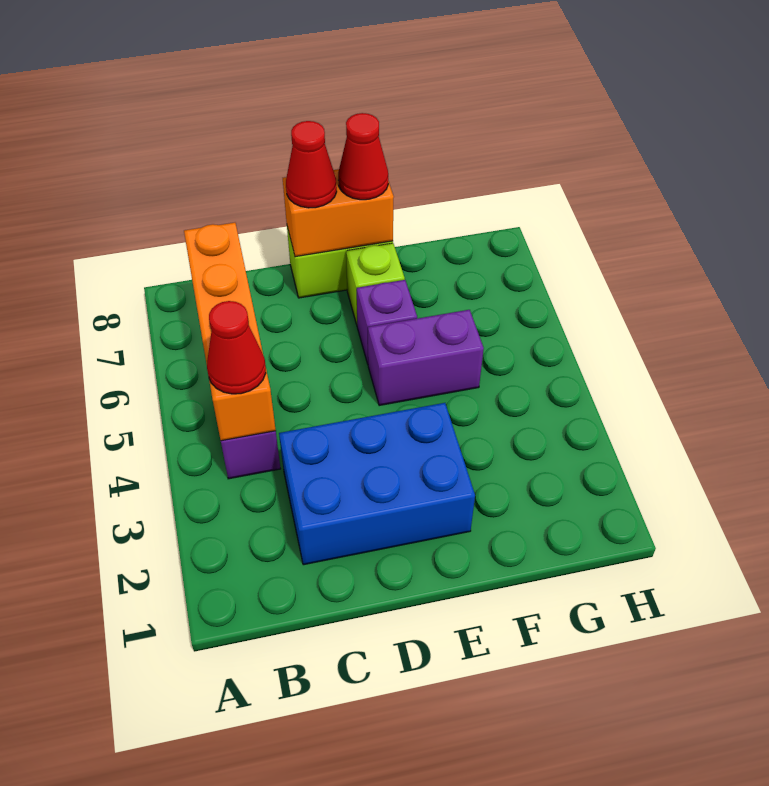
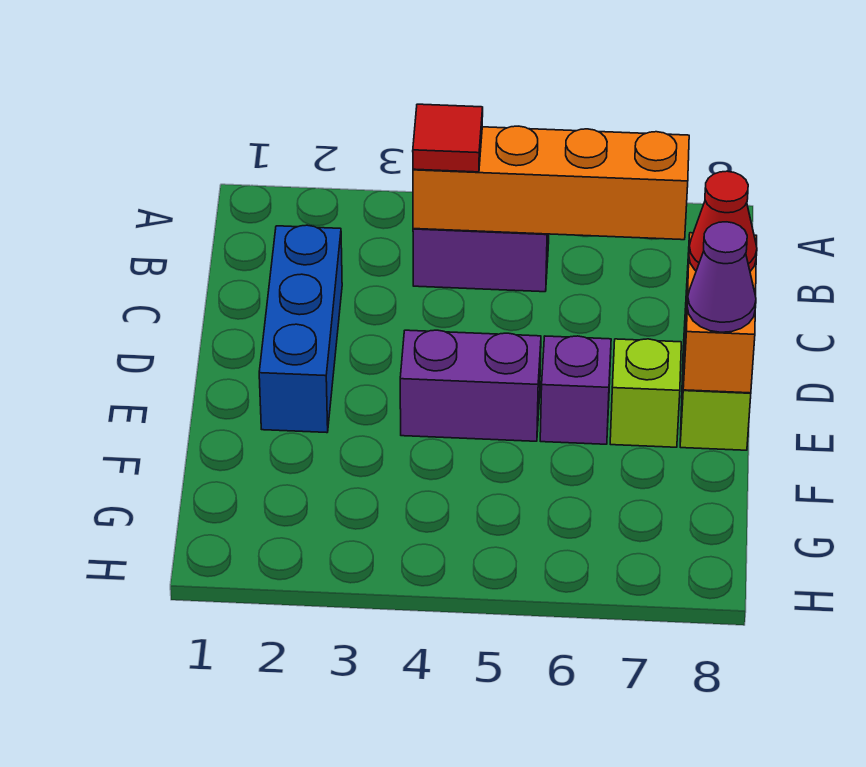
red cone B4 level 3 -> red tile B4 level 3
blue brick C2:E3 level 1 -> blue brick C2:E2 level 1
purple brick E5:F5 level 1 -> purple brick E4:E5 level 1
red cone E8 level 3 -> purple cone E8 level 3

